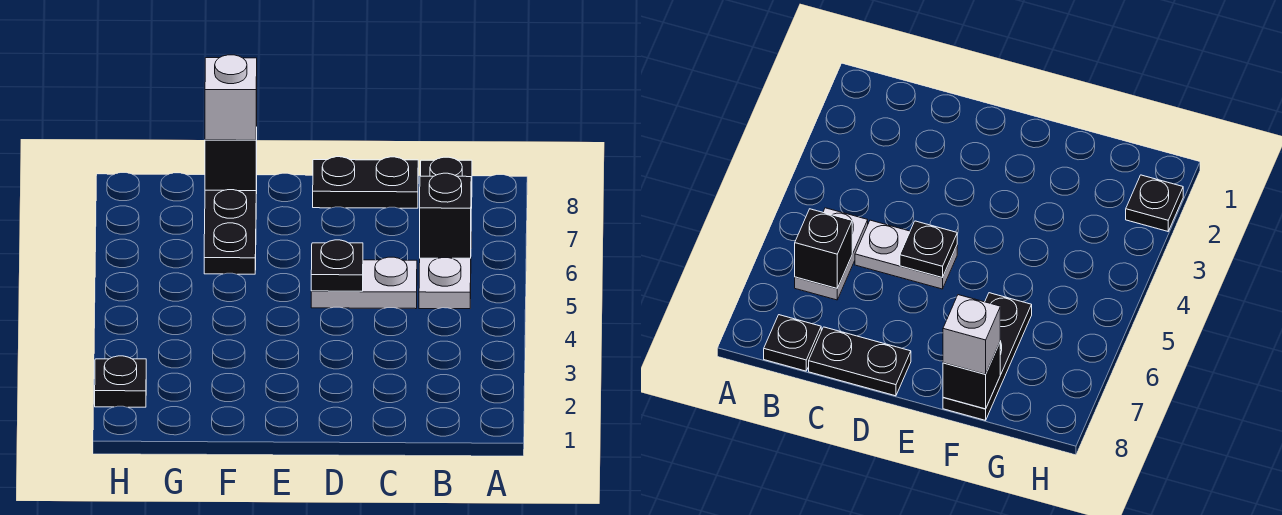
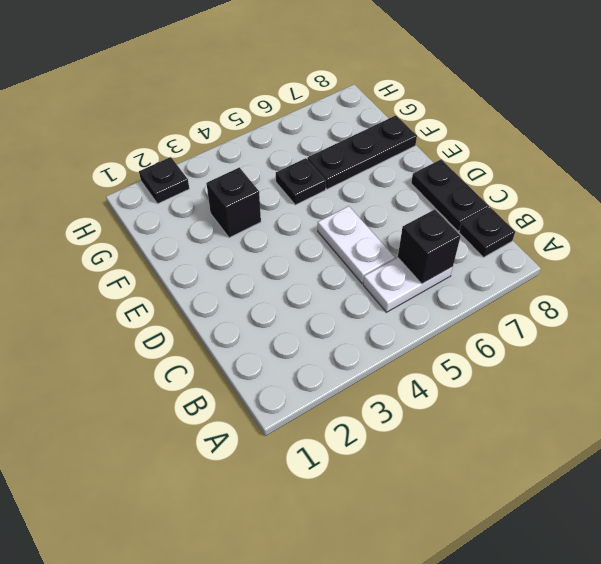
black plate D5 level 2 -> black plate F5 level 1
black brick F8 level 2 -> black brick F3 level 1
white brick F8 level 3 -> none

